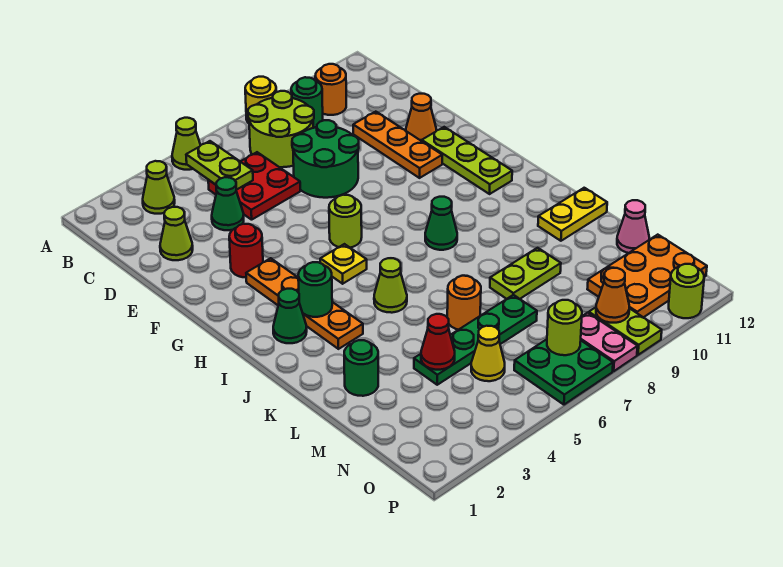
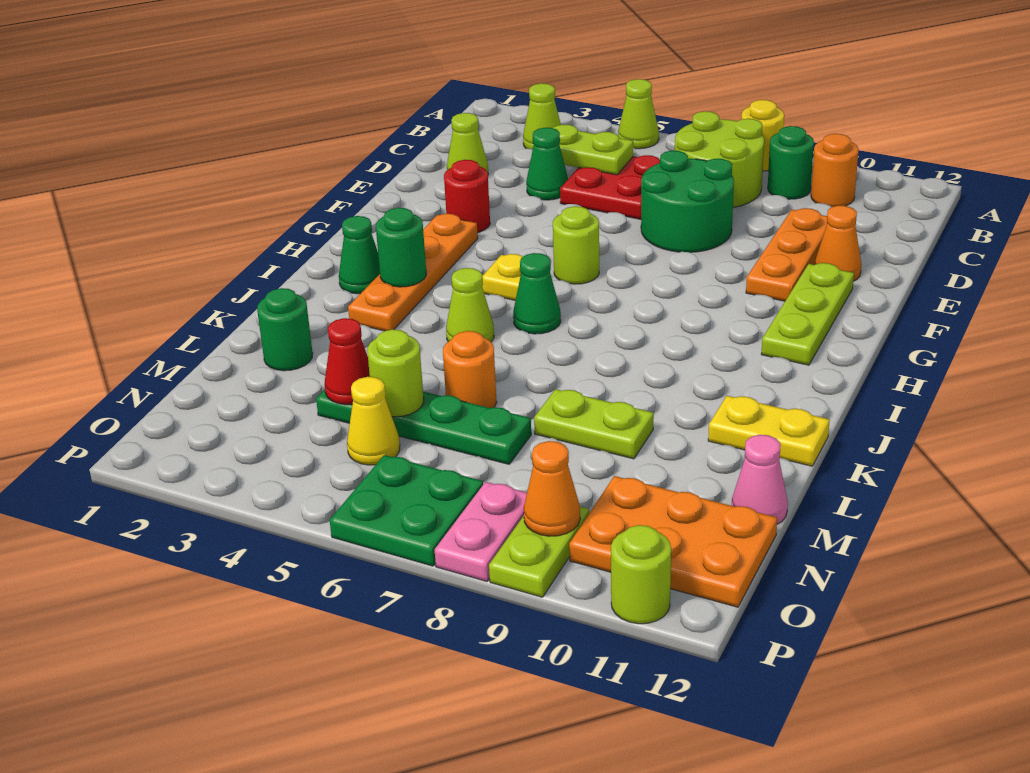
lime plate B5:C5 level 2 -> lime plate C4:C5 level 2
green cone I8 level 1 -> green cone I6 level 1
lime round brick O7 level 2 -> lime round brick M5 level 2

